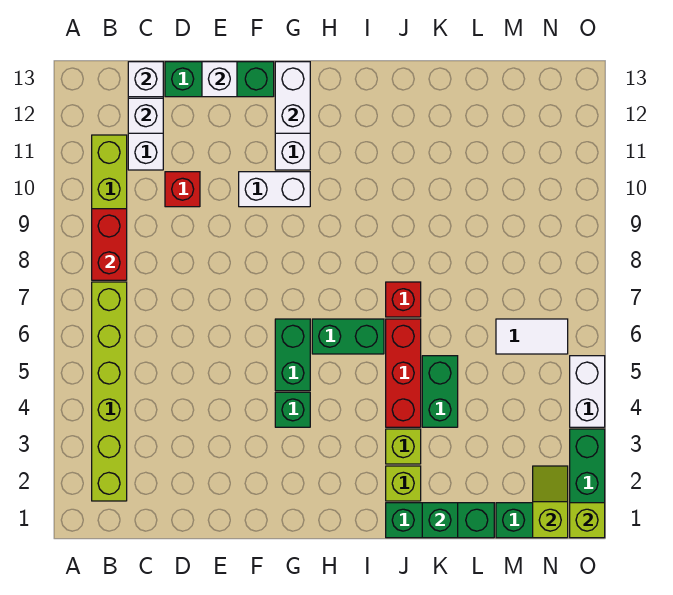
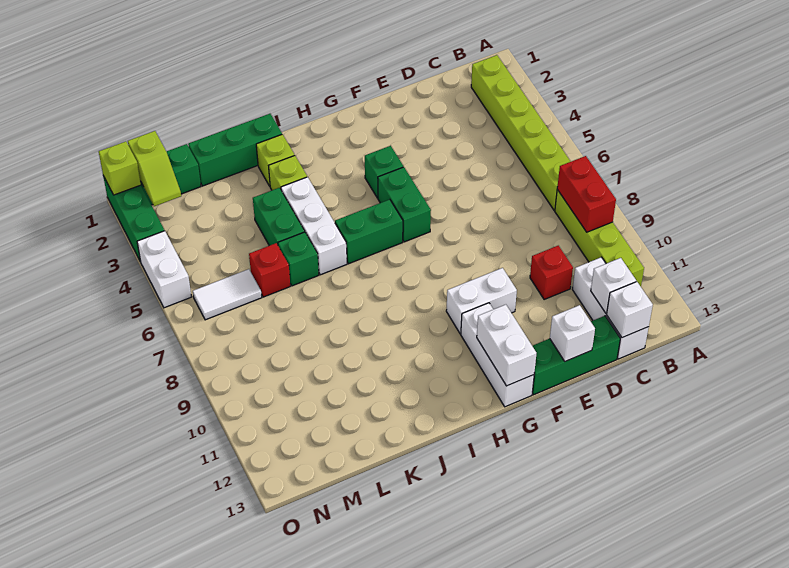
red brick J4:J6 level 1 -> white brick J4:J6 level 1
red brick J7 level 1 -> red brick L6 level 1
green brick K1 level 2 -> green brick K6 level 1

